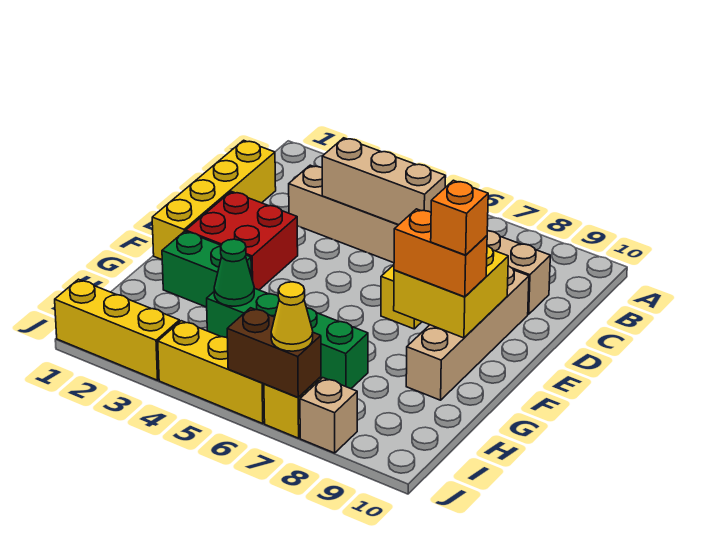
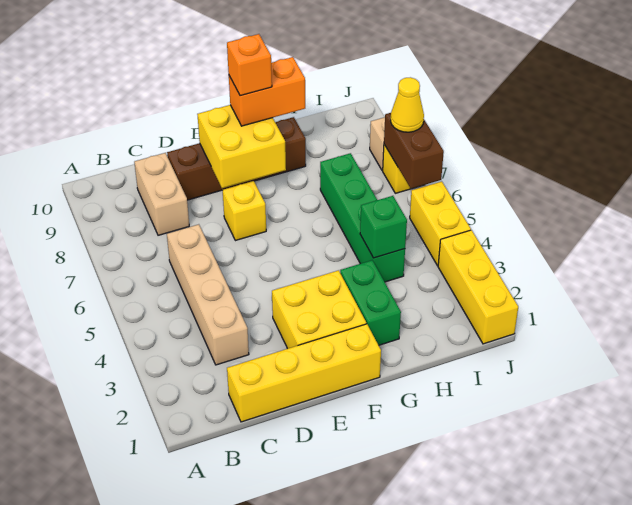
tan brick C4:C6 level 2 -> none
tan brick D9:G9 level 1 -> brown brick D9:G9 level 1
red brick E2:F3 level 1 -> yellow brick E2:F3 level 1
orange brick F8:F9 level 3 -> orange brick F9:G9 level 3
green cone H4 level 2 -> green brick H4 level 2
yellow brick J4:J6 level 1 -> yellow brick J4:J5 level 1

